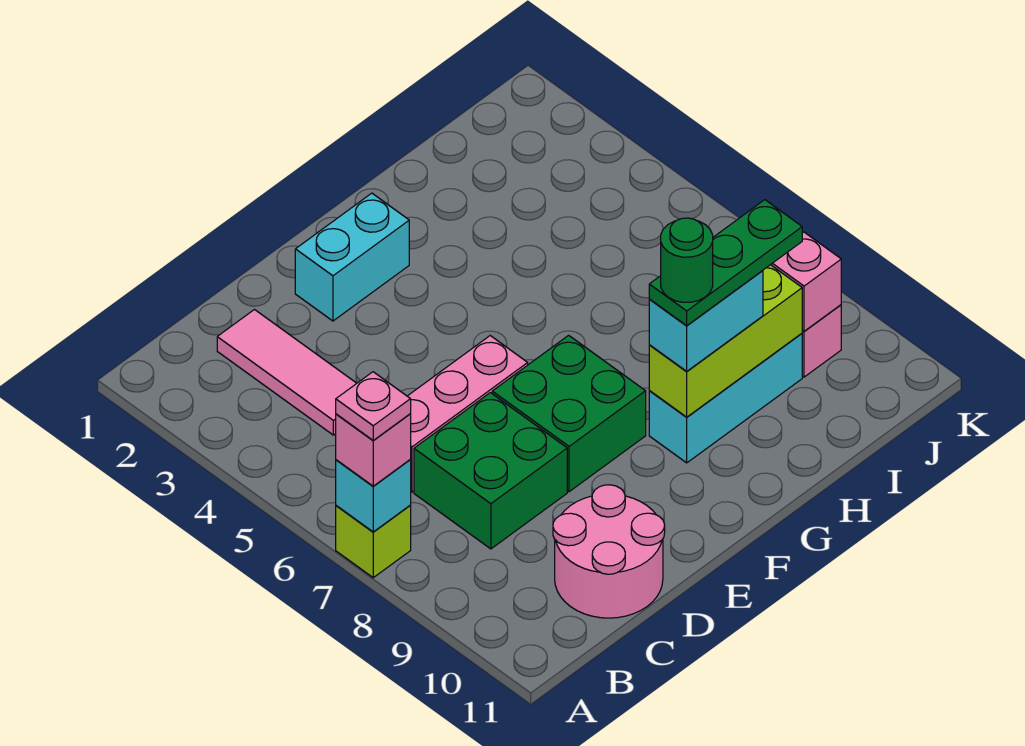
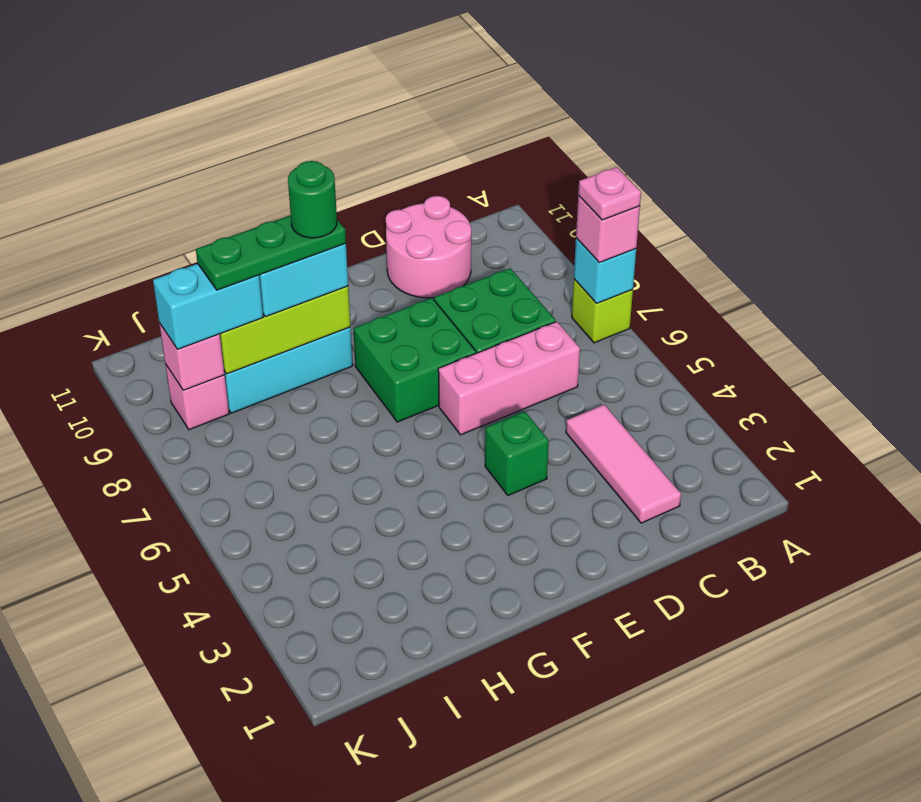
cyan brick E2:F2 level 1 -> cyan brick I9:J9 level 3
none -> green brick E4 level 1

